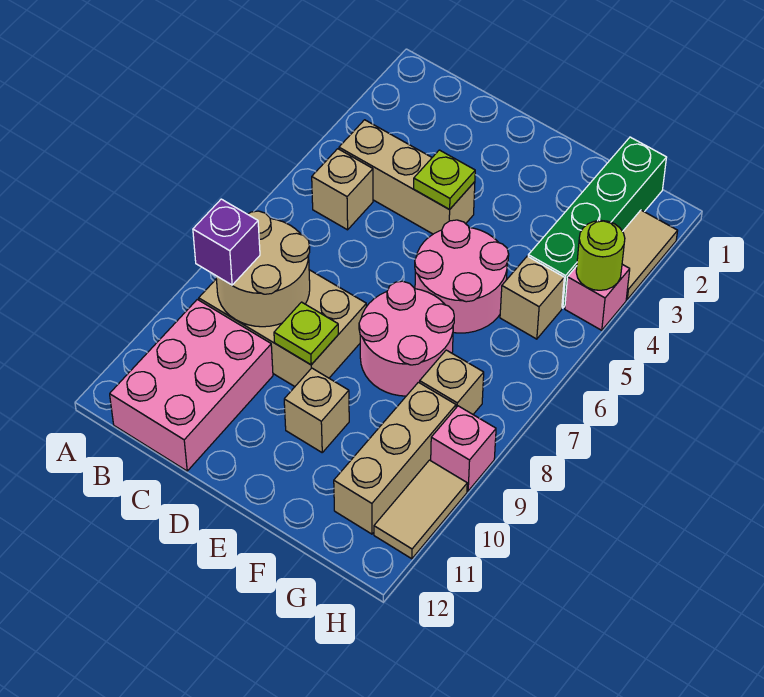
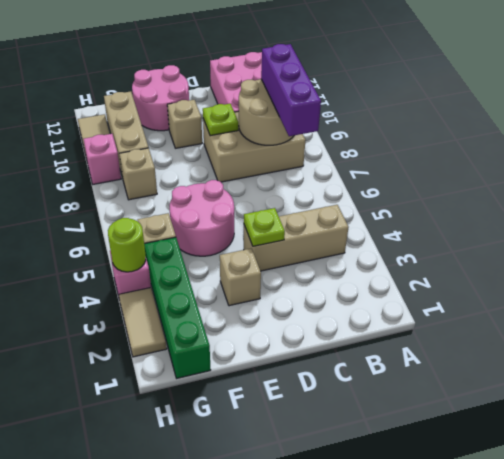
tan brick B5 level 1 -> tan brick E3 level 1
purple brick B9 level 3 -> purple brick B7:B9 level 3
pink round brick E7:F8 level 1 -> pink round brick E11:F12 level 1

